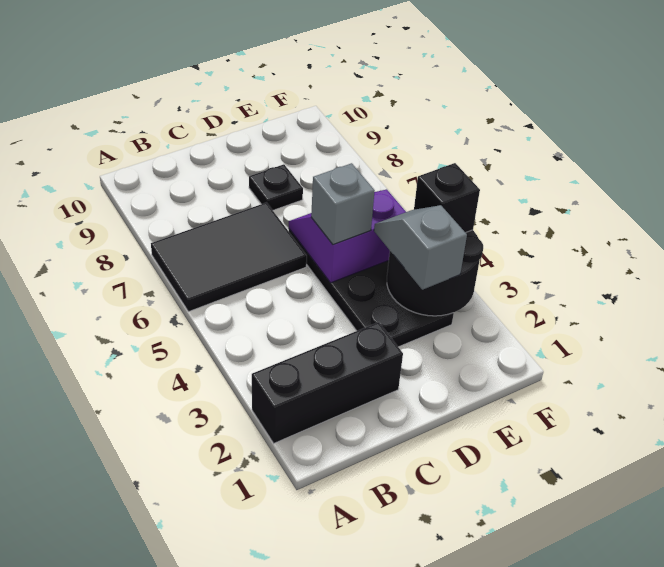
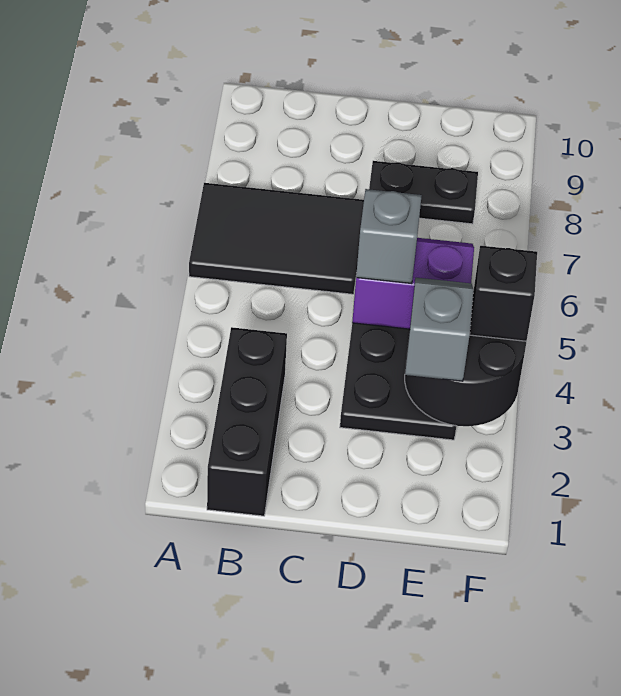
black brick A2:C2 level 1 -> black brick B1:B3 level 1
black plate D8 level 1 -> black plate D8:E8 level 1

